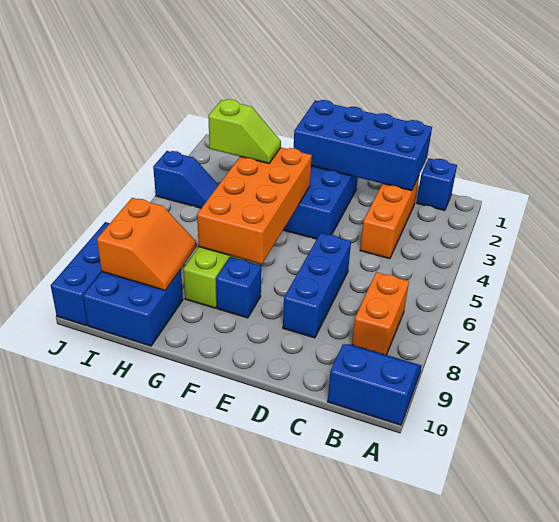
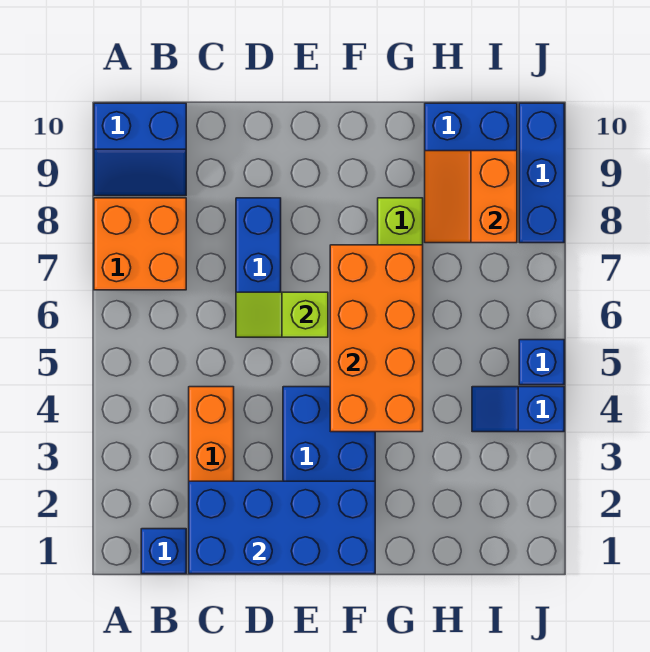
orange brick B7:B8 level 1 -> orange brick A7:B8 level 1
blue brick F8 level 1 -> blue brick J5 level 1
lime slope G4:H4 level 3 top H -> lime slope D6:E6 level 2 top E

